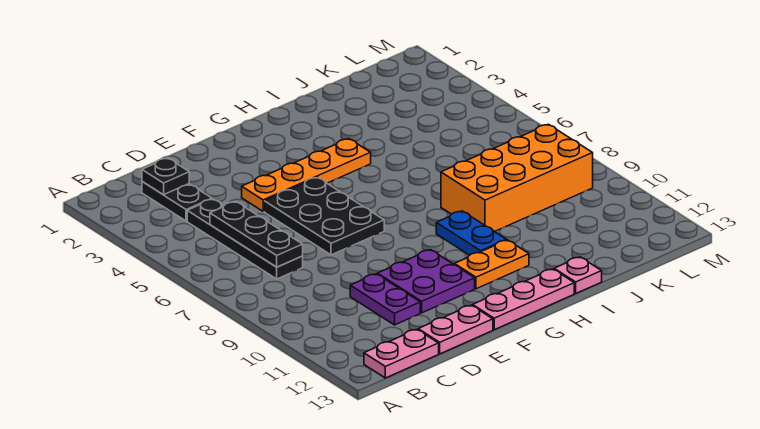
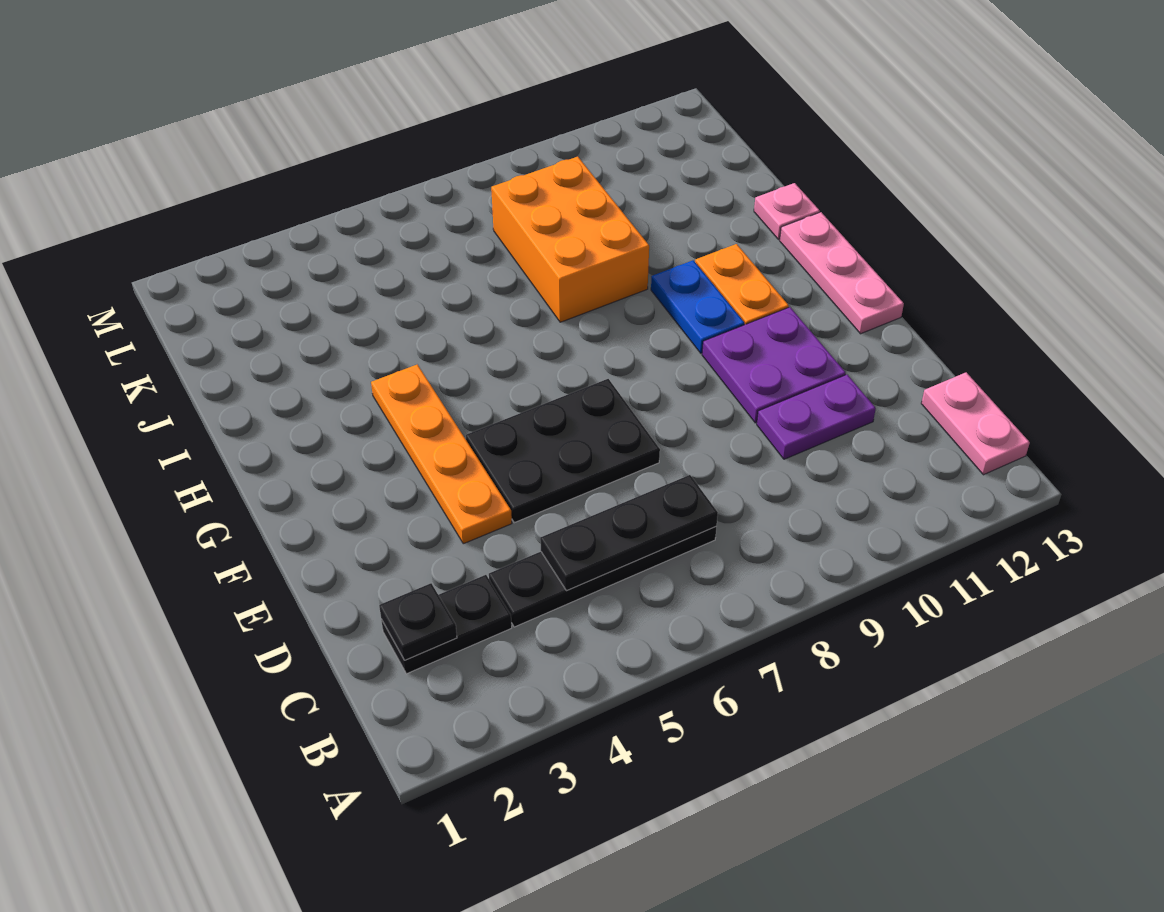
pink plate D13:E13 level 1 -> none
blue plate H9:H10 level 1 -> blue plate G10:H10 level 1
orange brick I8:L9 level 1 -> orange brick I8:K9 level 1

